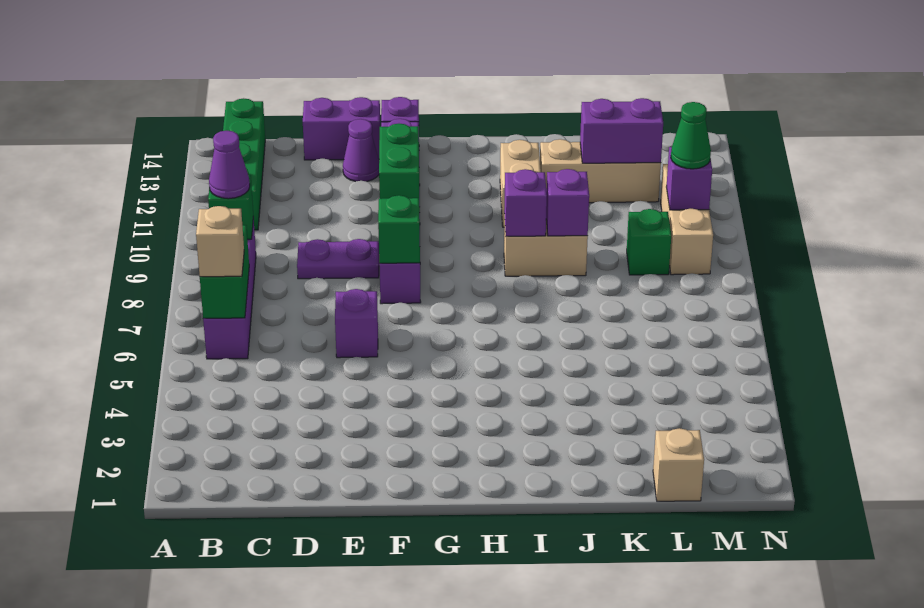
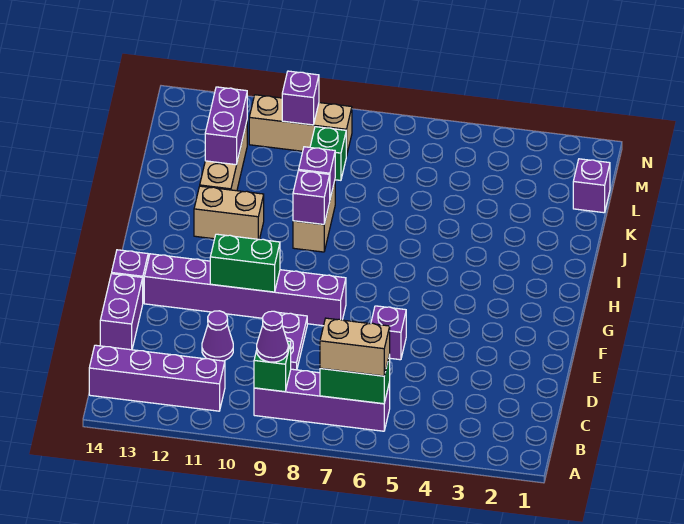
tan brick B6 level 3 -> tan brick B6:B7 level 3
green brick B11:B14 level 1 -> purple brick B11:B14 level 1
purple cone E13 level 1 -> purple cone D11 level 1
green brick F8 level 2 -> none
tan brick L1 level 1 -> purple brick L1 level 1
green cone M10 level 3 -> none

